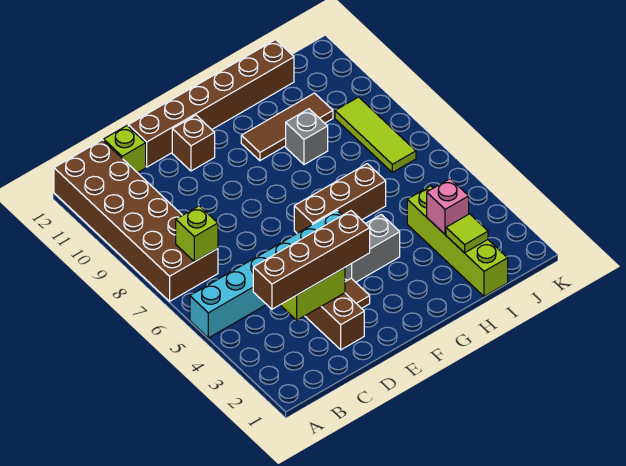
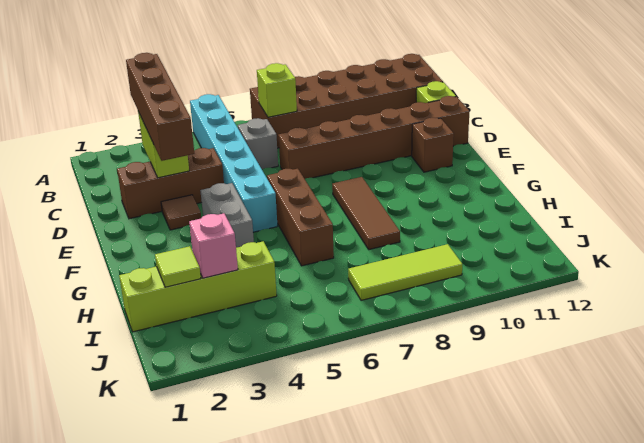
brown brick D12:I12 level 1 -> brown brick D7:D12 level 1
brown tile G10:I10 level 1 -> brown tile F8:H8 level 1
grey brick H9 level 1 -> grey brick C6 level 1

